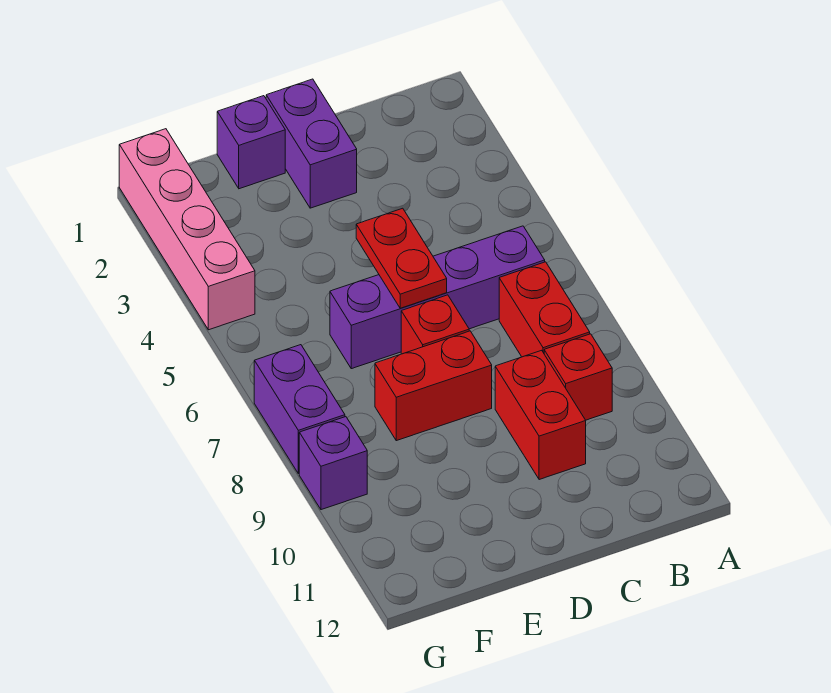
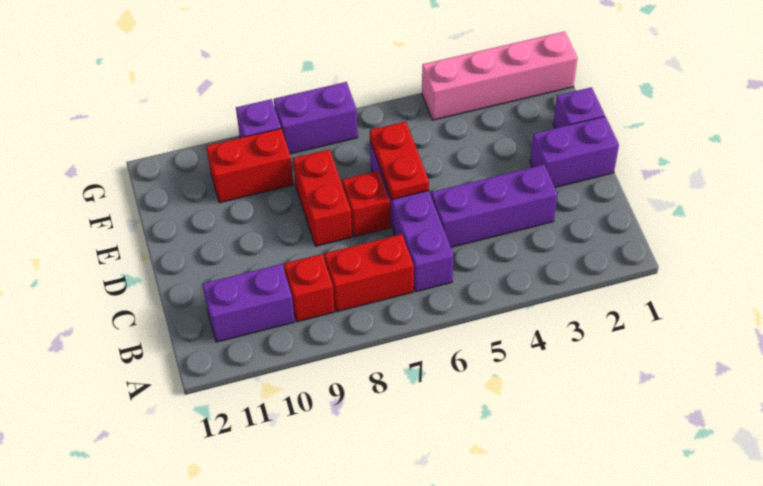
none -> purple brick B10:B11 level 1
none -> purple brick C3:C5 level 1
red brick C9:C10 level 1 -> red brick F9:F10 level 1
red plate D5:D6 level 2 -> red plate D6:E6 level 2

